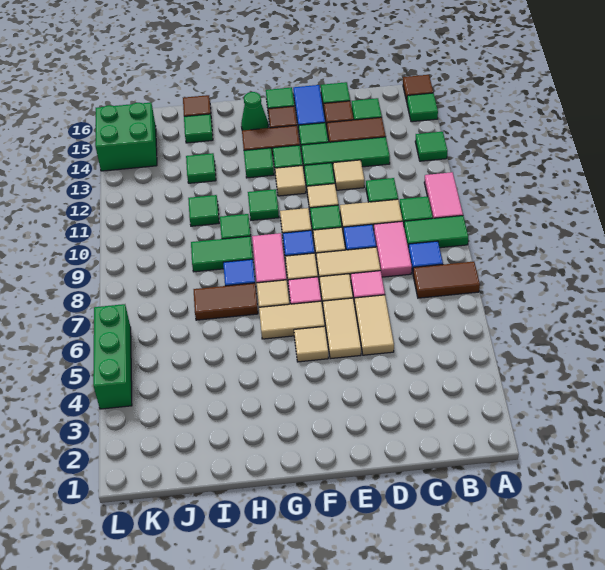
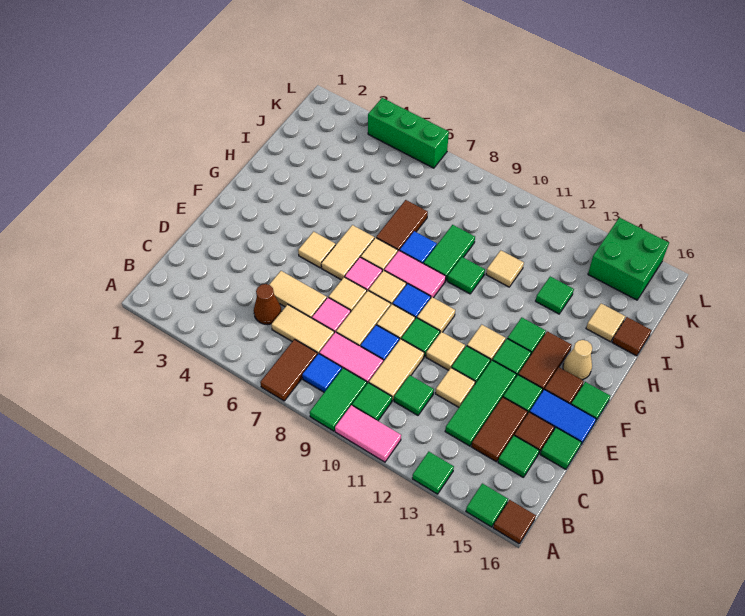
none -> brown cone C5 level 1
tan tile E5:E6 level 1 -> tan tile C6:C7 level 1
green tile G11 level 1 -> none
green cone G15 level 1 -> tan cone G15 level 1
green tile I11 level 1 -> tan tile I11 level 1
green tile I15 level 1 -> tan tile I15 level 1

